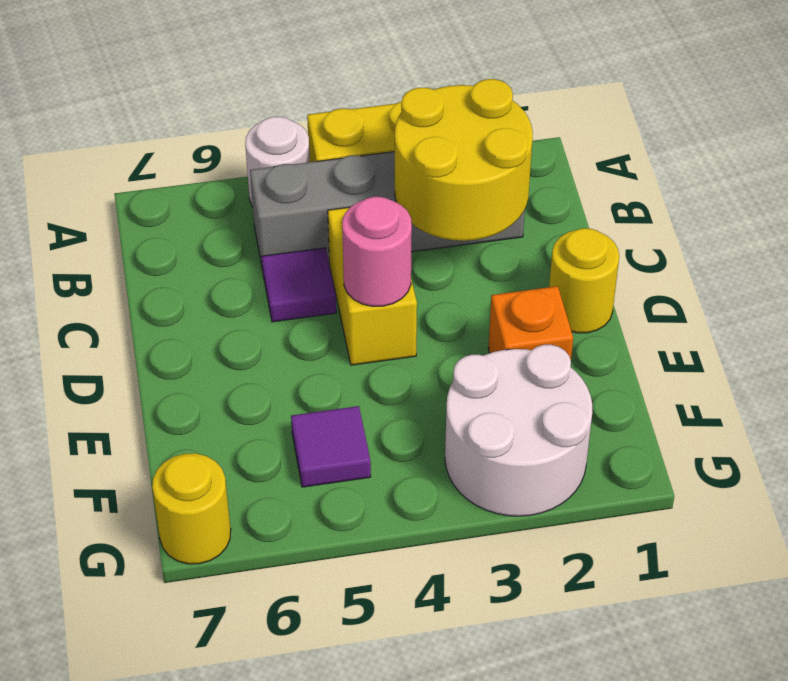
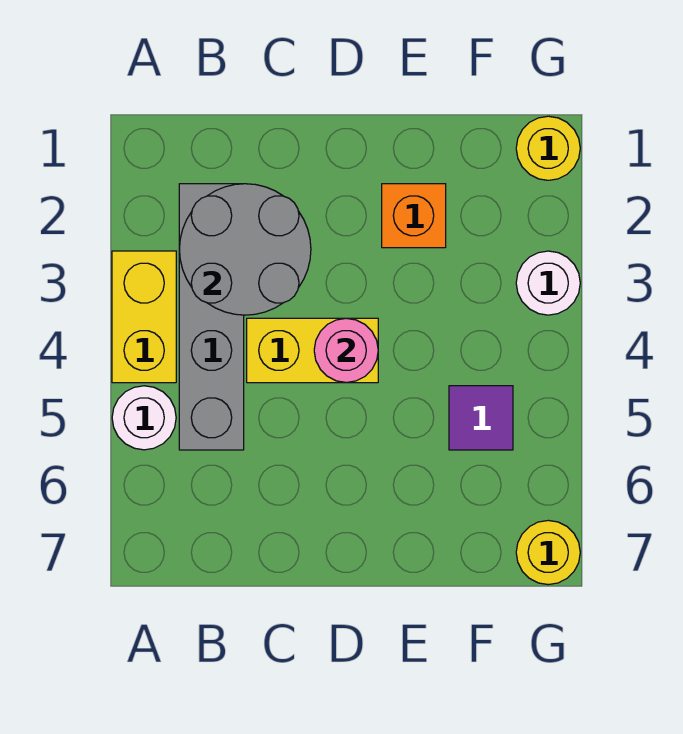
yellow round brick B2:C3 level 2 -> grey round brick B2:C3 level 2
purple tile C5 level 1 -> none
yellow round brick D1 level 1 -> yellow round brick G1 level 1
white round brick F2:G3 level 1 -> white round brick G3 level 1

